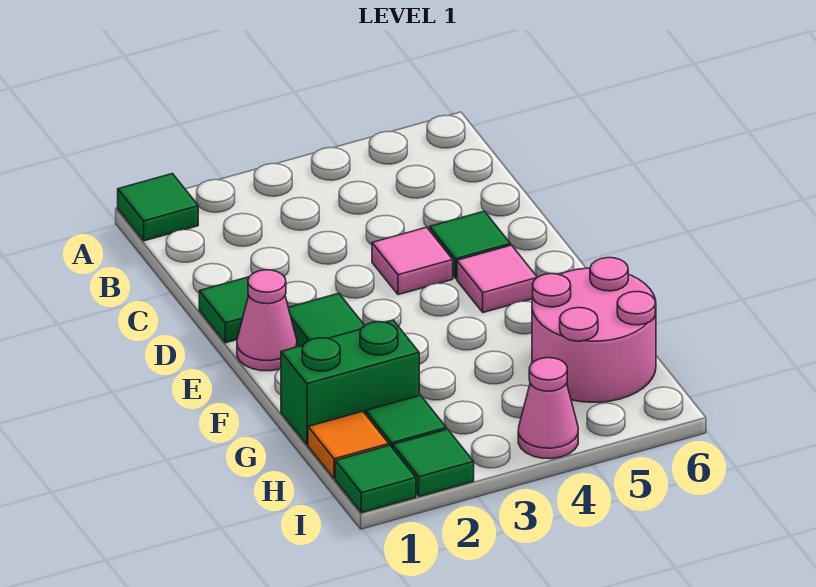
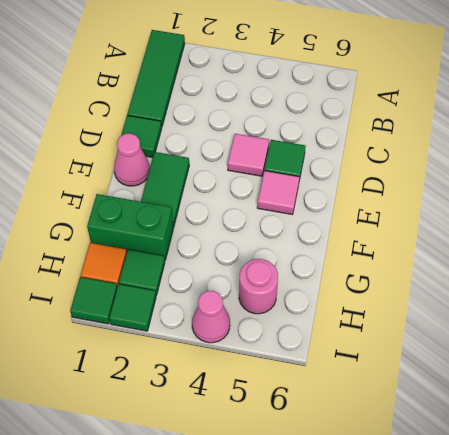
green tile A1 level 1 -> green tile A1:C1 level 1
pink round brick G5:H6 level 1 -> pink round brick H5 level 1

